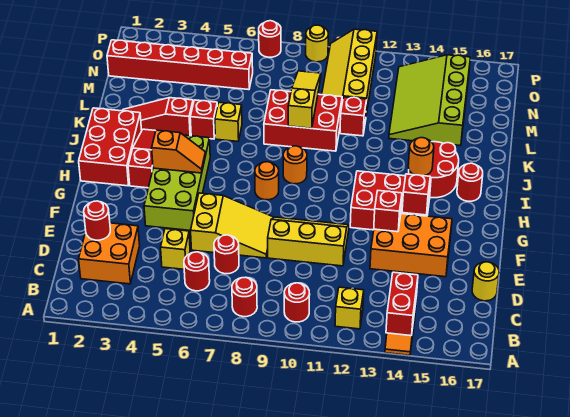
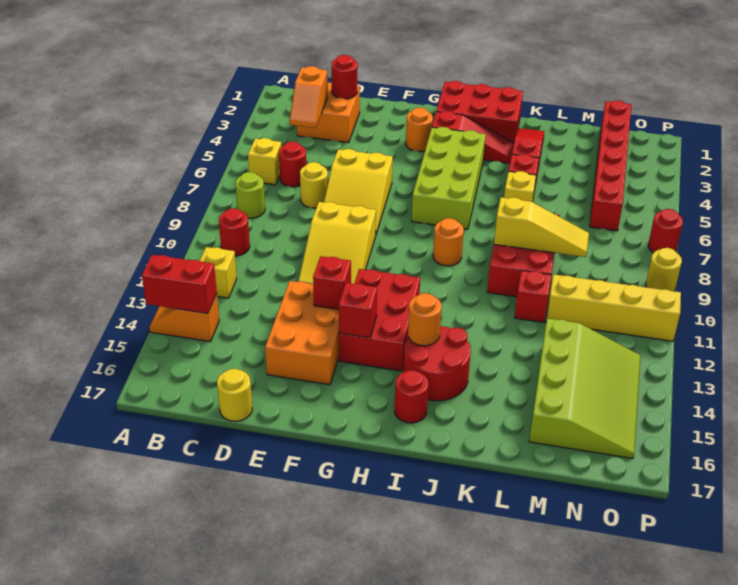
red round brick B8 level 1 -> lime round brick B8 level 1
yellow brick D5 level 1 -> yellow brick B6 level 1
red round brick D7 level 1 -> yellow round brick D7 level 1
yellow slope E9:F11 level 1 top E -> yellow slope E9:F11 level 1 top 9
lime brick F4:I5 level 1 -> lime brick H4:I7 level 1
orange slope H4:H5 level 2 top 4 -> orange slope C3:C4 level 2 top 3
orange round brick H8 level 1 -> orange round brick G3 level 1
lime slope L13:O15 level 1 top 15 -> lime slope M13:O16 level 1 top M

